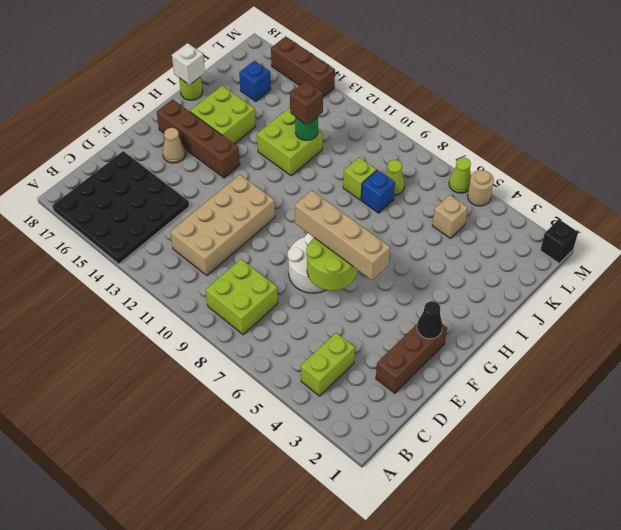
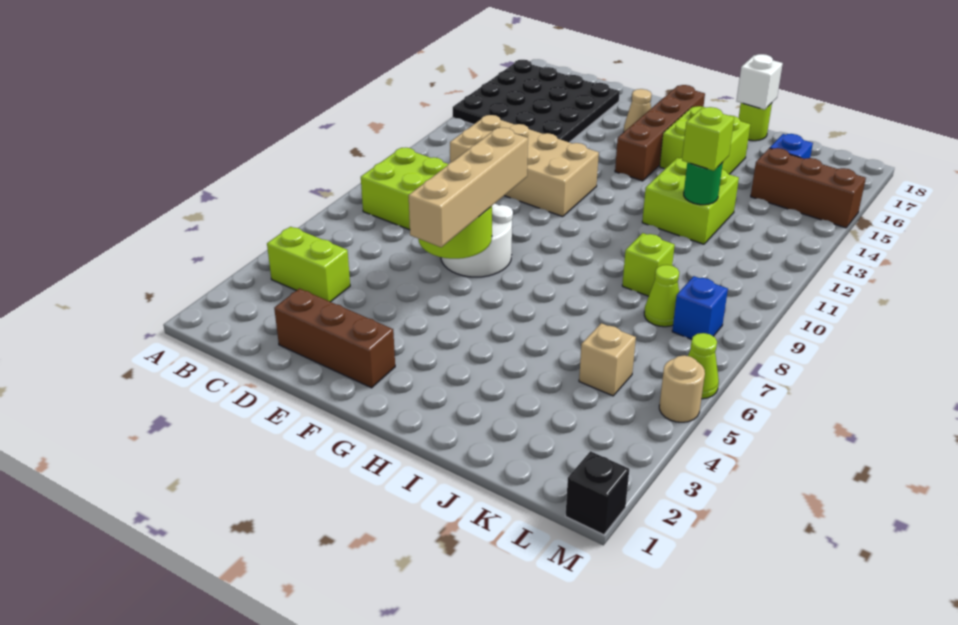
black cone F2 level 2 -> none
blue brick J8 level 1 -> blue brick L8 level 1
brown brick J12 level 3 -> lime brick J12 level 3
brown brick M14:M16 level 1 -> brown brick K15:M15 level 1

